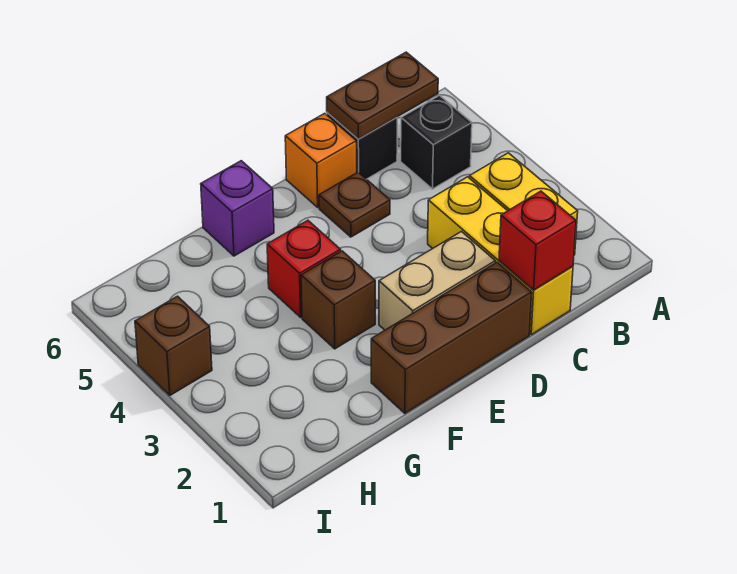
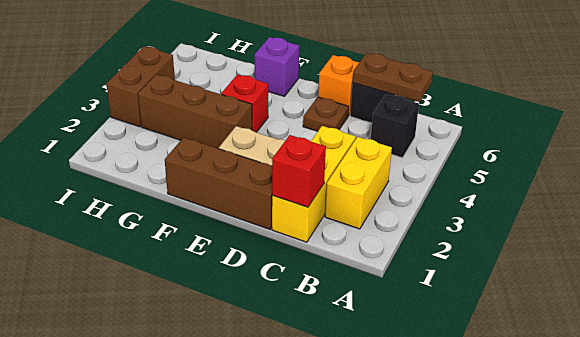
brown brick F3 level 1 -> brown brick F3:H3 level 1
brown brick I4 level 1 -> brown brick I3:I4 level 1

